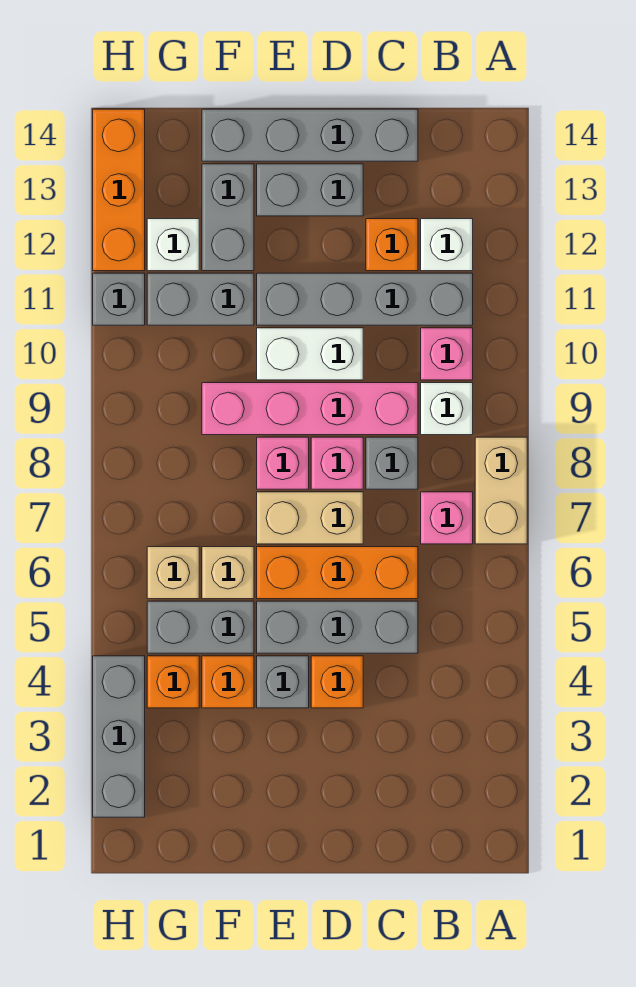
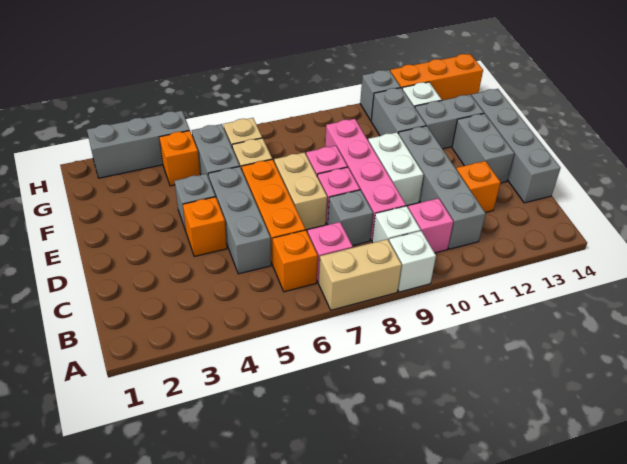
white brick B12 level 1 -> white brick A9 level 1
orange brick F4 level 1 -> orange brick B6 level 1

